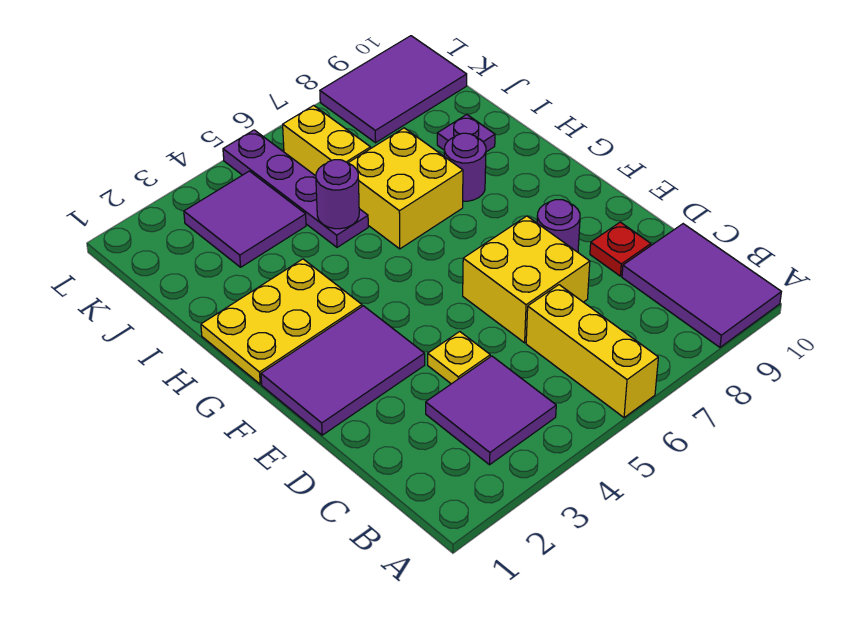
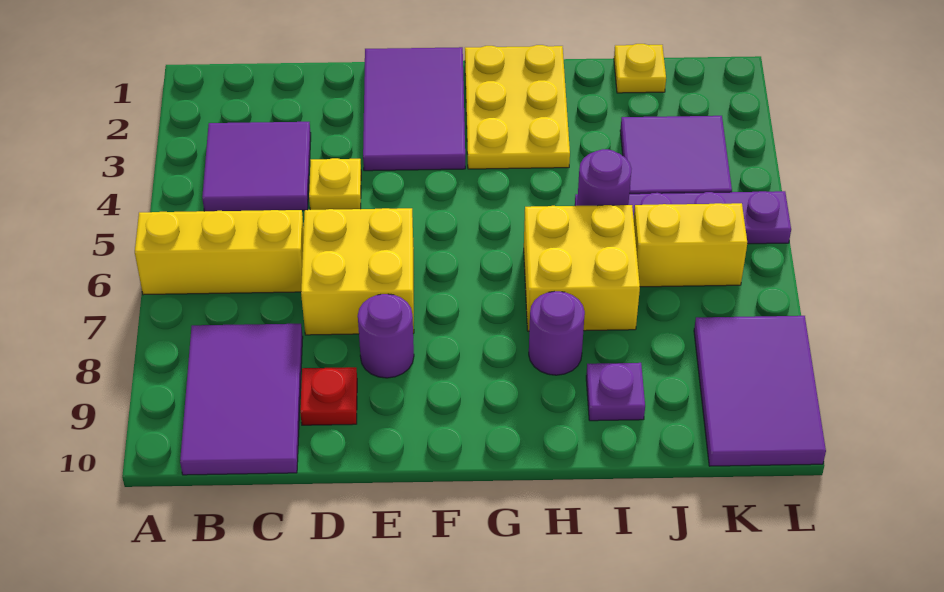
purple tile A9:C10 level 1 -> purple tile B8:C10 level 1
none -> yellow plate J1 level 1

